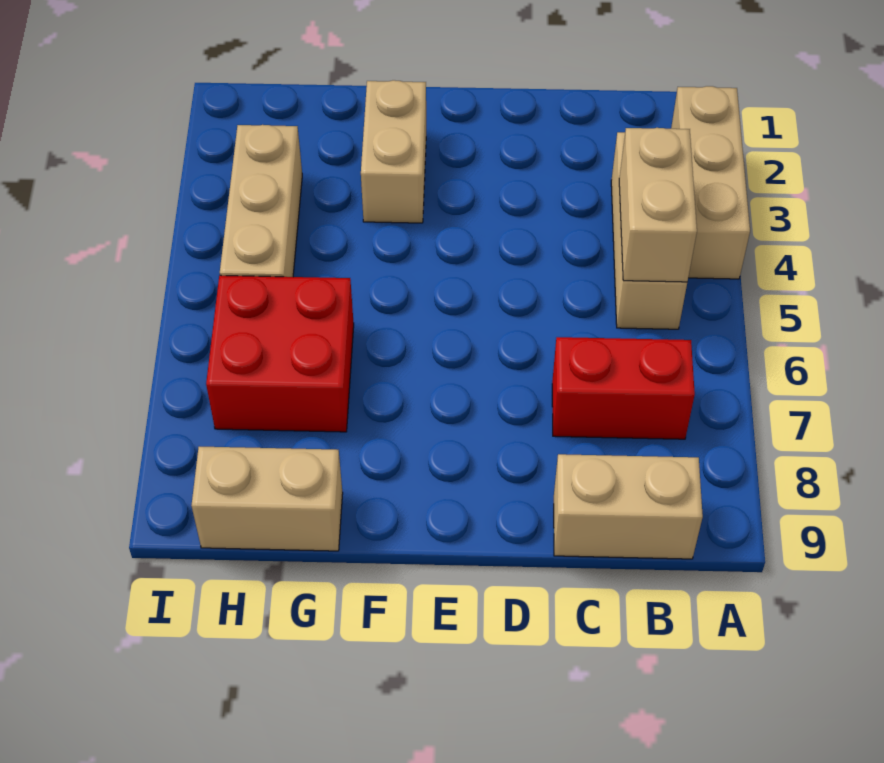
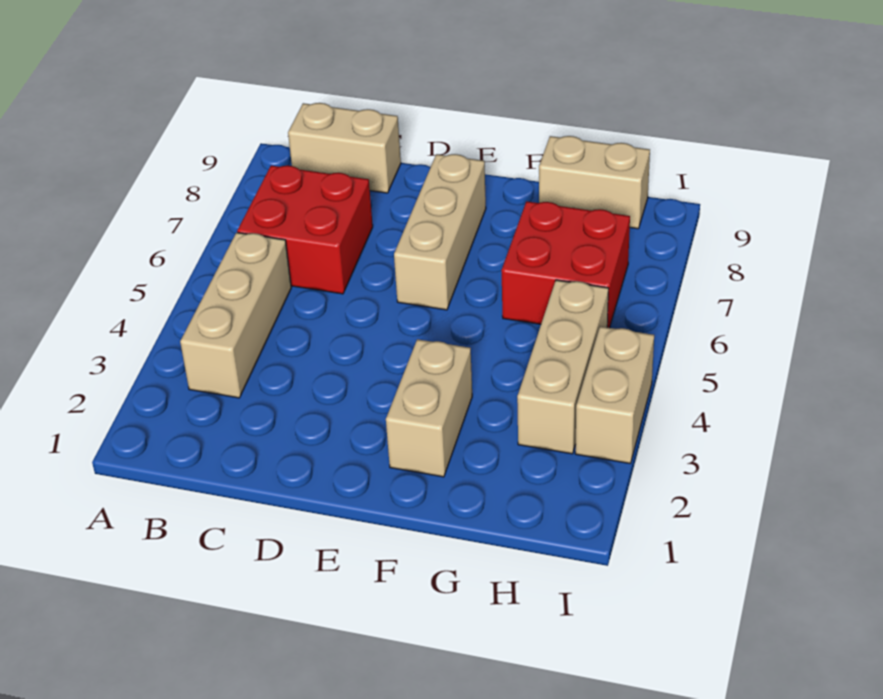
tan brick A2:A4 level 1 -> tan brick E6:E8 level 1
tan brick B4:B5 level 2 -> tan brick I3:I4 level 1
red brick B7:C7 level 1 -> red brick B6:C7 level 1

